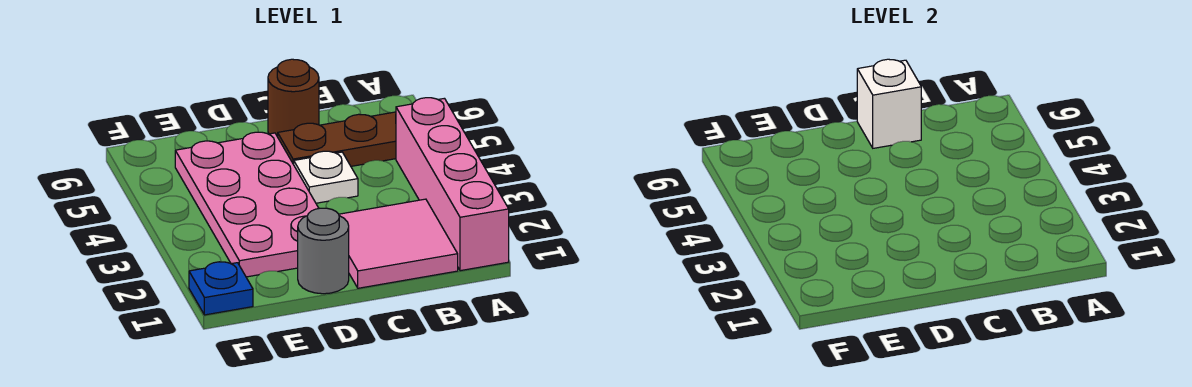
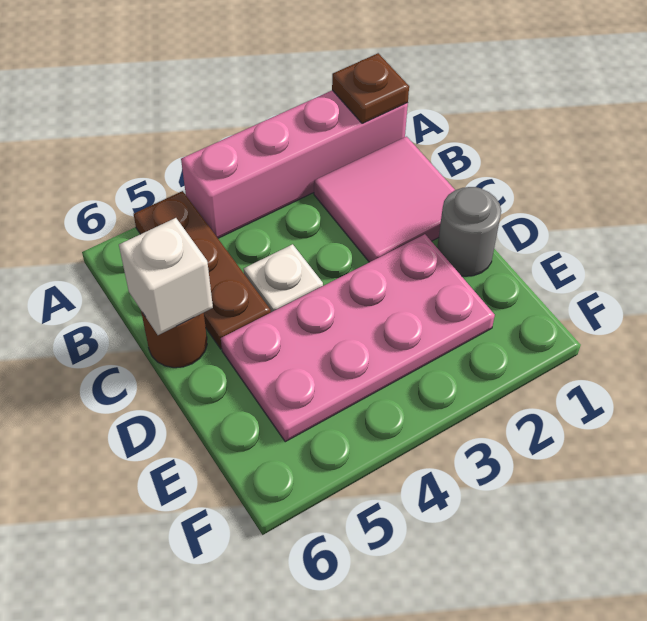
none -> brown plate A1 level 2
blue plate F1 level 1 -> none

